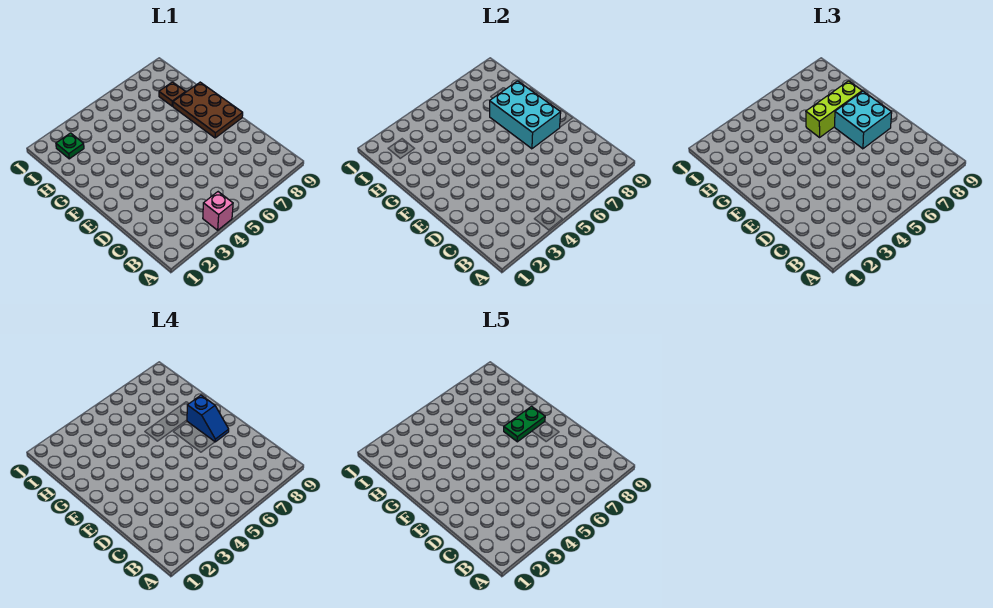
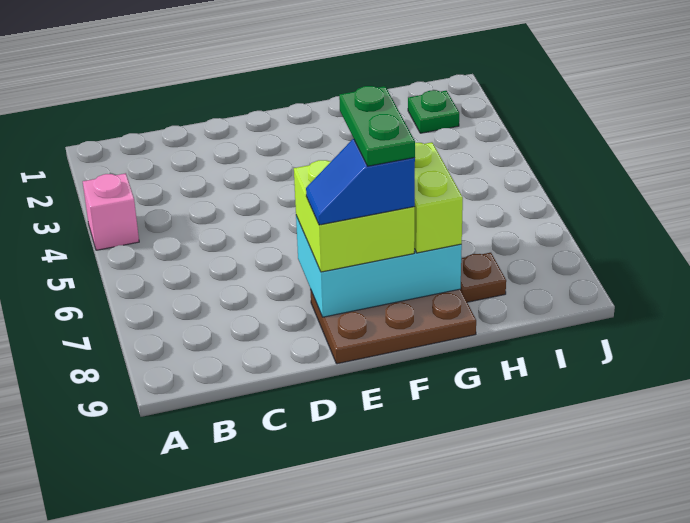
cyan brick E7:F8 level 3 -> lime brick E7:F8 level 3
lime brick G6:G8 level 3 -> lime brick G7:G8 level 3

